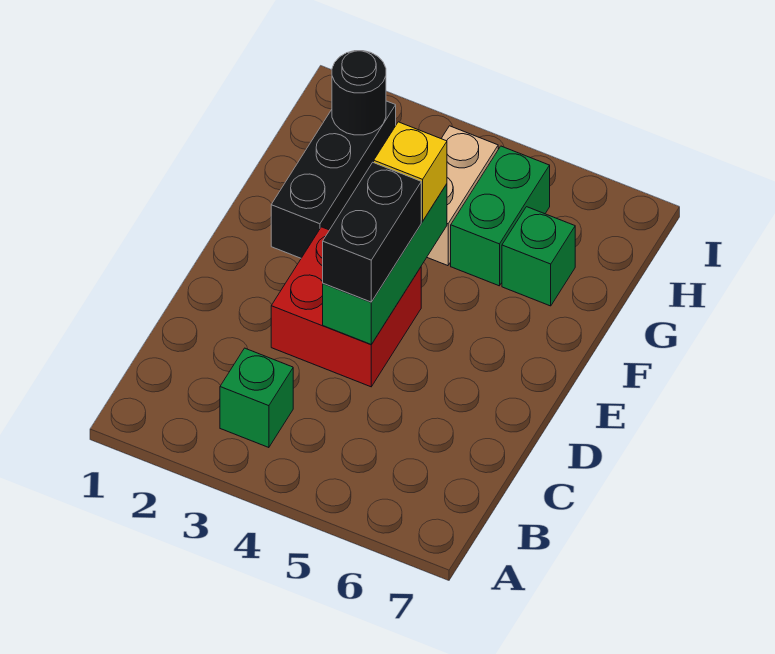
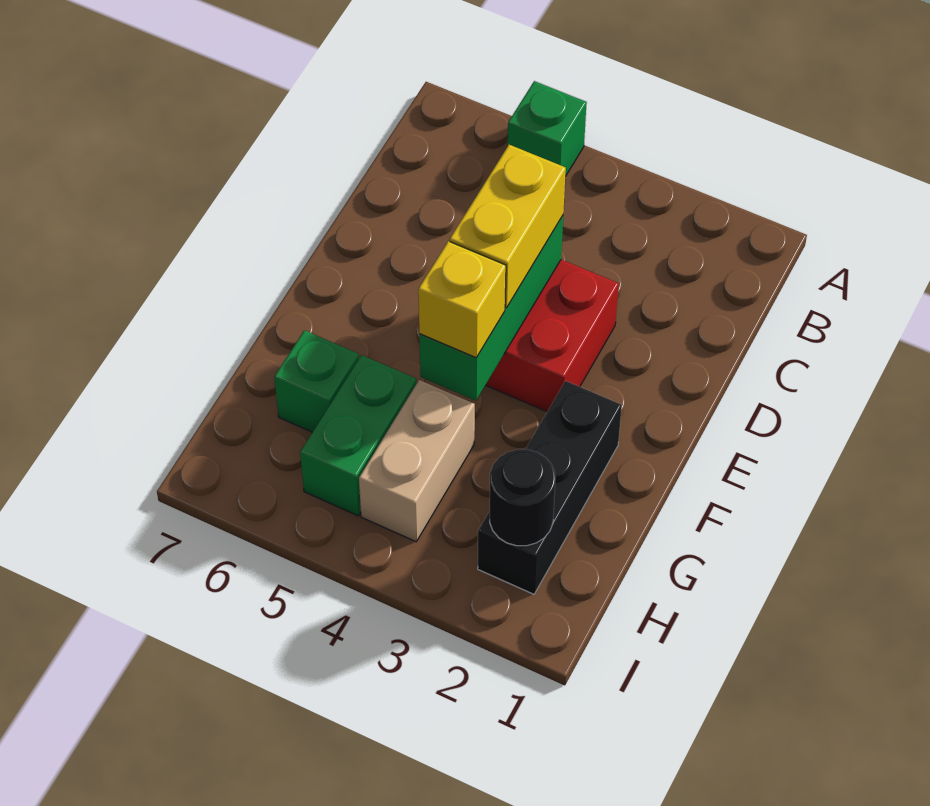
green brick B3 level 1 -> green brick A5 level 1
black brick D4:E4 level 3 -> yellow brick D4:E4 level 3

